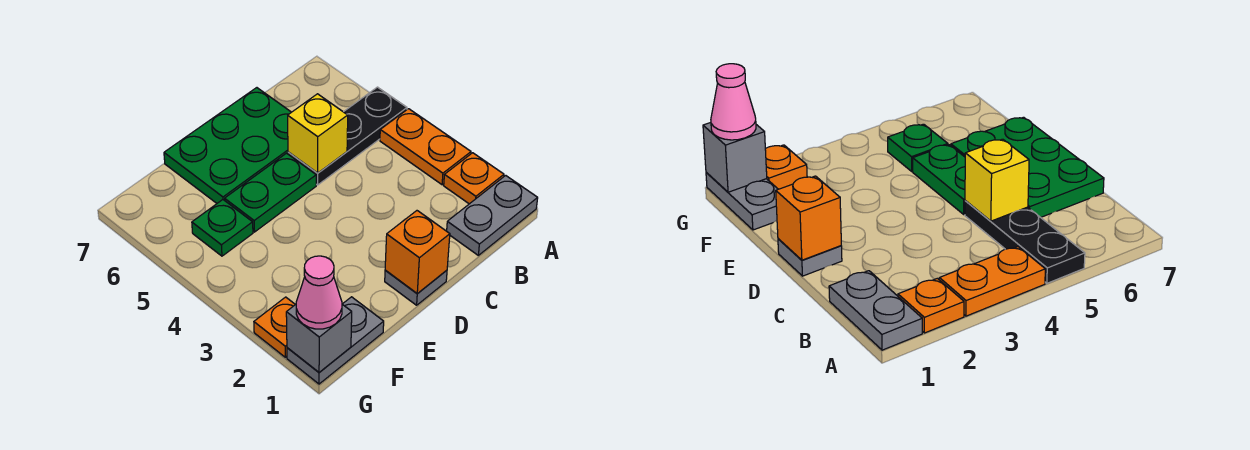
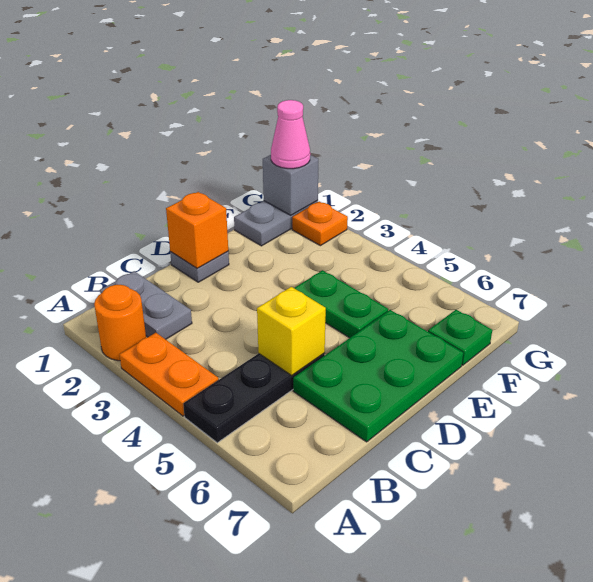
grey plate A1:B1 level 1 -> grey plate B1:B2 level 1
orange plate A2 level 1 -> orange round brick A2 level 1
green plate D5:E5 level 1 -> green plate E4:E5 level 1
green plate F5 level 1 -> green plate F7 level 1

